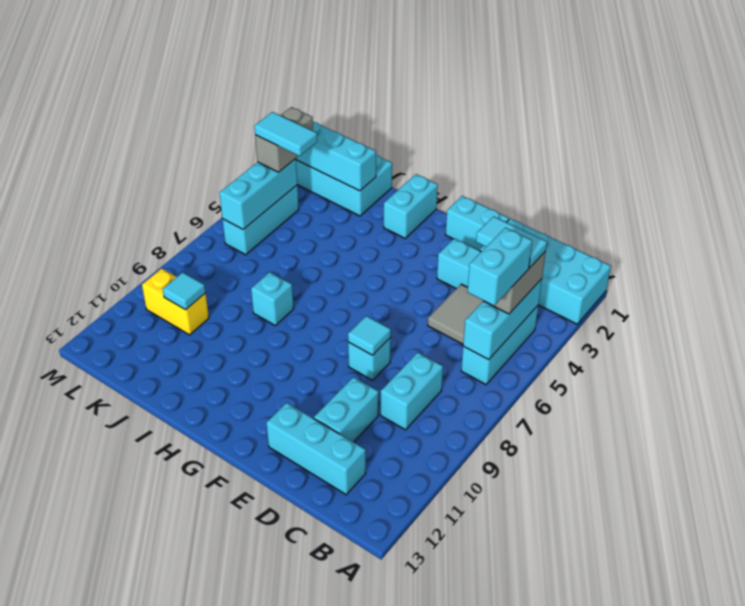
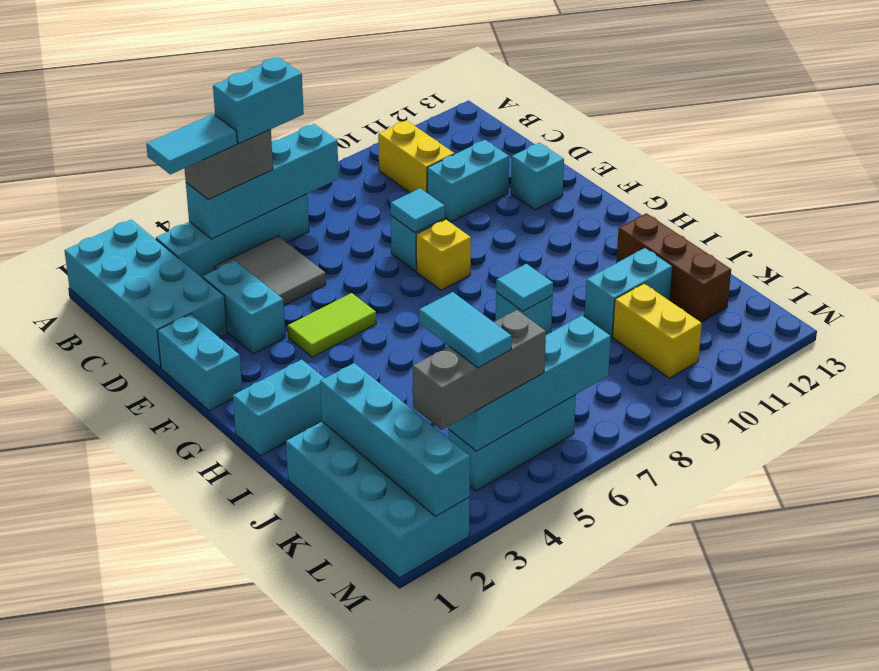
cyan brick B4:B6 level 1 -> cyan brick B3:B6 level 1
cyan brick B4:B6 level 2 -> cyan brick B4:B7 level 2
cyan tile B4:C4 level 4 -> cyan tile B3:B4 level 4
none -> yellow brick B10:C10 level 1
cyan brick C8:C9 level 1 -> cyan brick J10:J11 level 1
cyan brick C12:E12 level 1 -> cyan brick E12 level 1
none -> lime tile F4:F5 level 1
none -> yellow brick F8 level 1
none -> brown brick I12:K12 level 1
cyan tile K10 level 2 -> cyan tile I8 level 2
grey brick L3:L4 level 3 -> grey brick L3:L5 level 3
cyan brick L4:L6 level 2 -> cyan brick L4:L7 level 2

